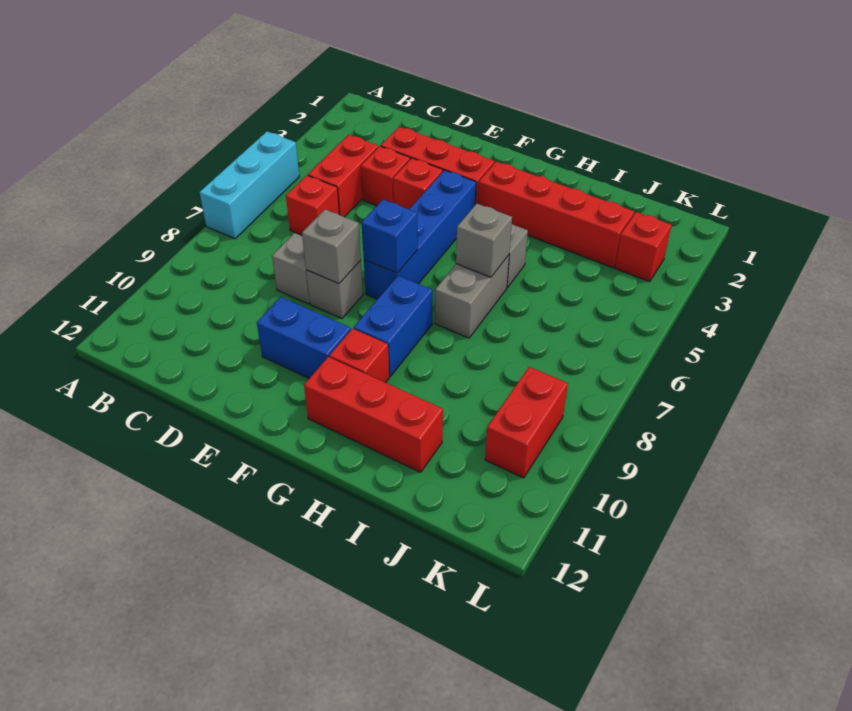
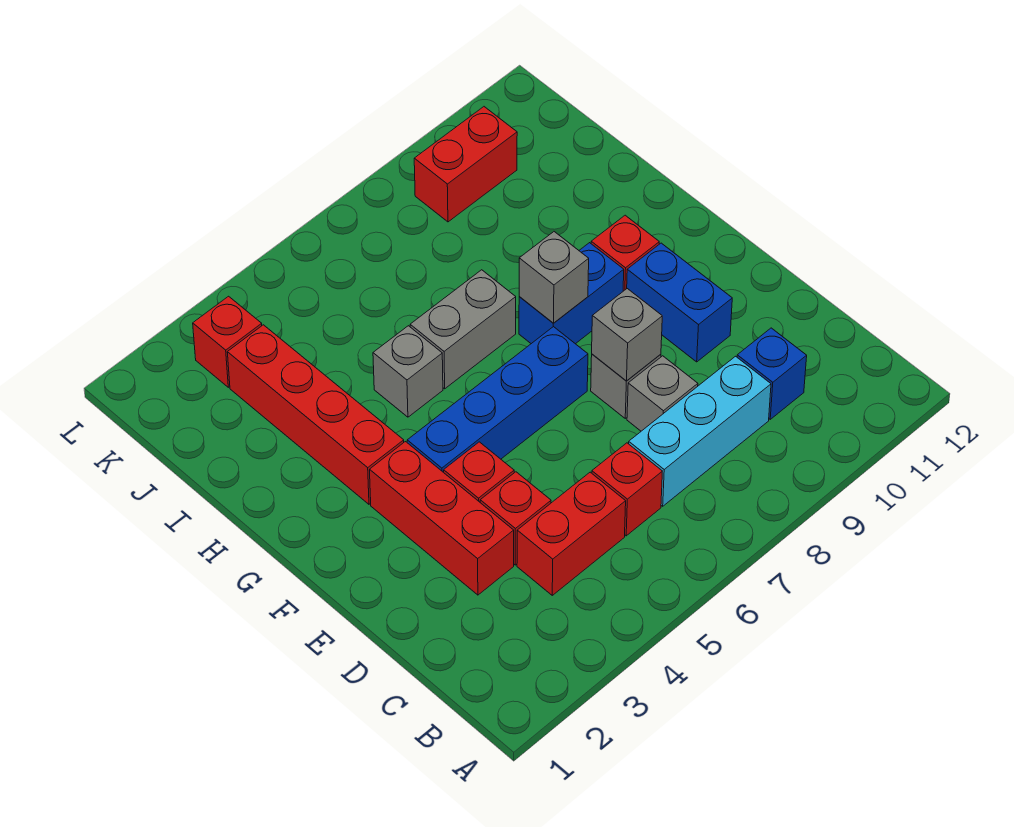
cyan brick A5:A7 level 1 -> cyan brick C7:C9 level 1
blue brick F7 level 2 -> blue brick C10 level 1
red brick G11:I11 level 1 -> none
grey brick H6 level 2 -> grey brick G8 level 2

